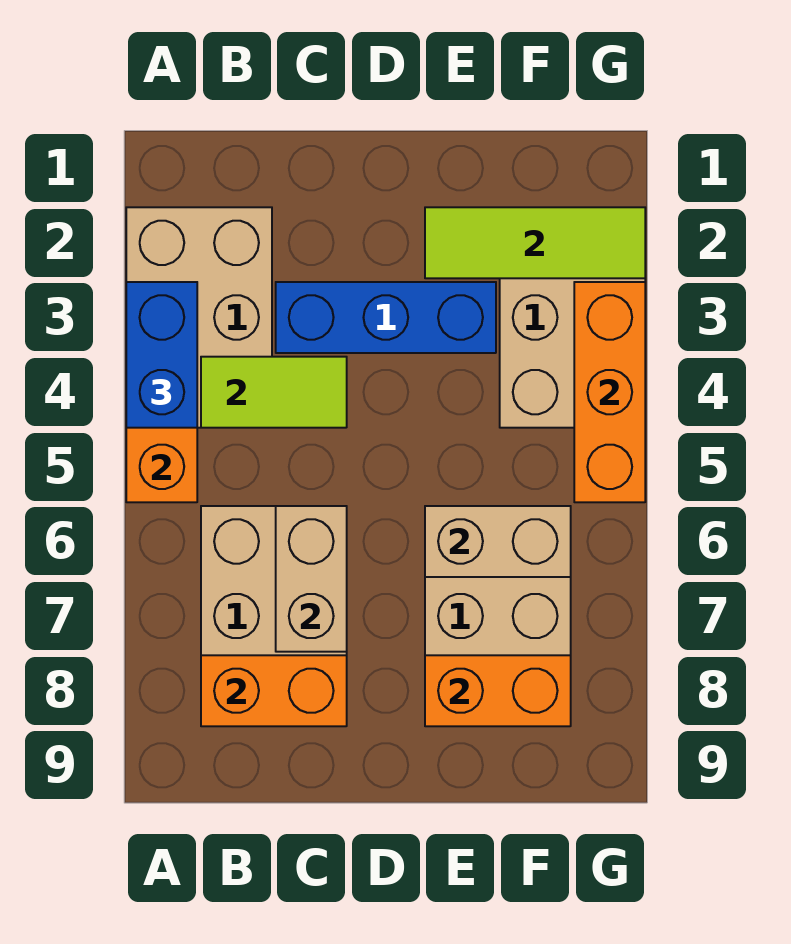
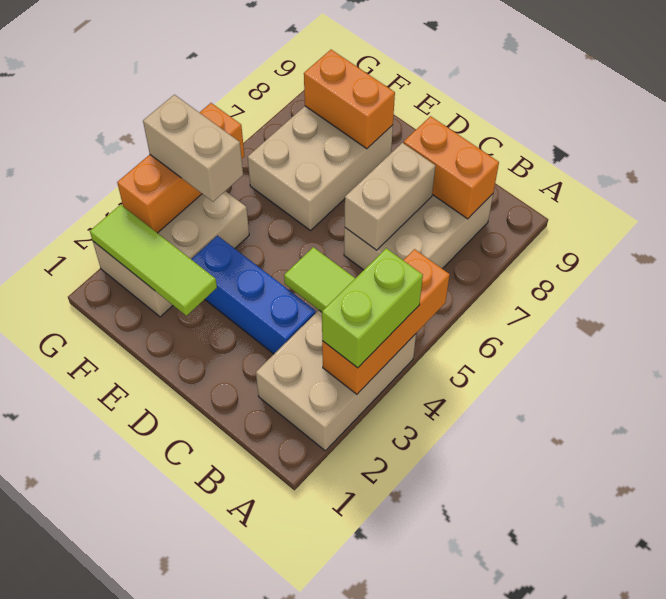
blue brick A3:A4 level 3 -> lime brick A3:A4 level 3
tan brick E6:F6 level 2 -> tan brick F4:G4 level 3

